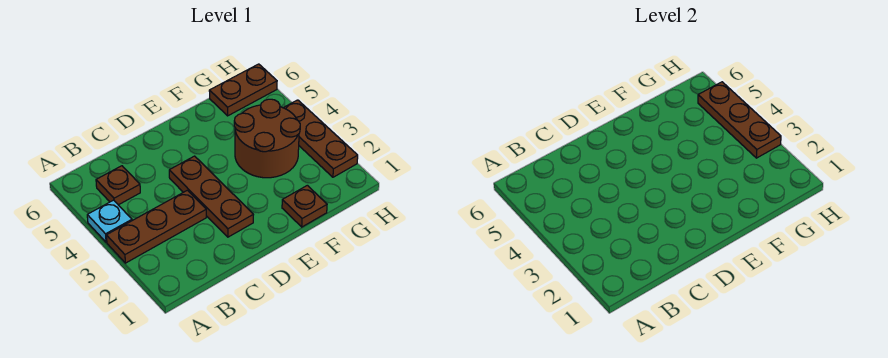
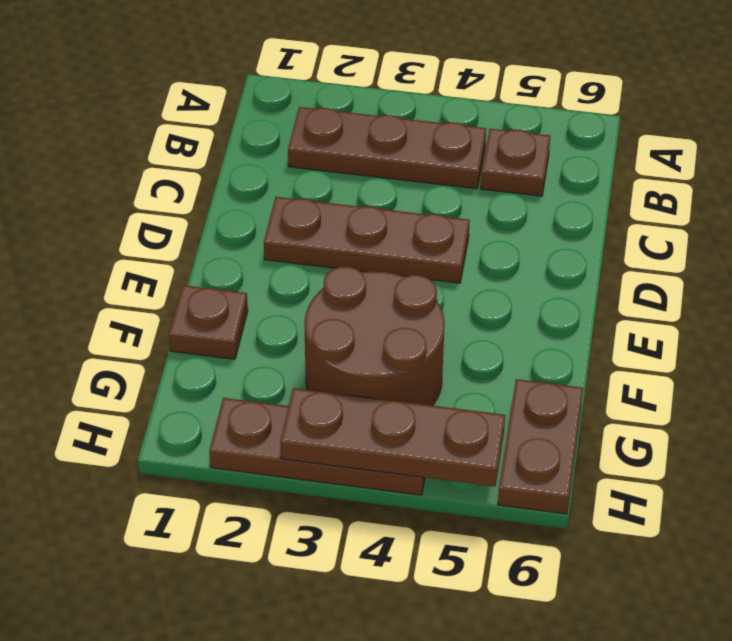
brown plate A3:C3 level 1 -> brown plate B2:B4 level 1
cyan plate A4 level 1 -> none

